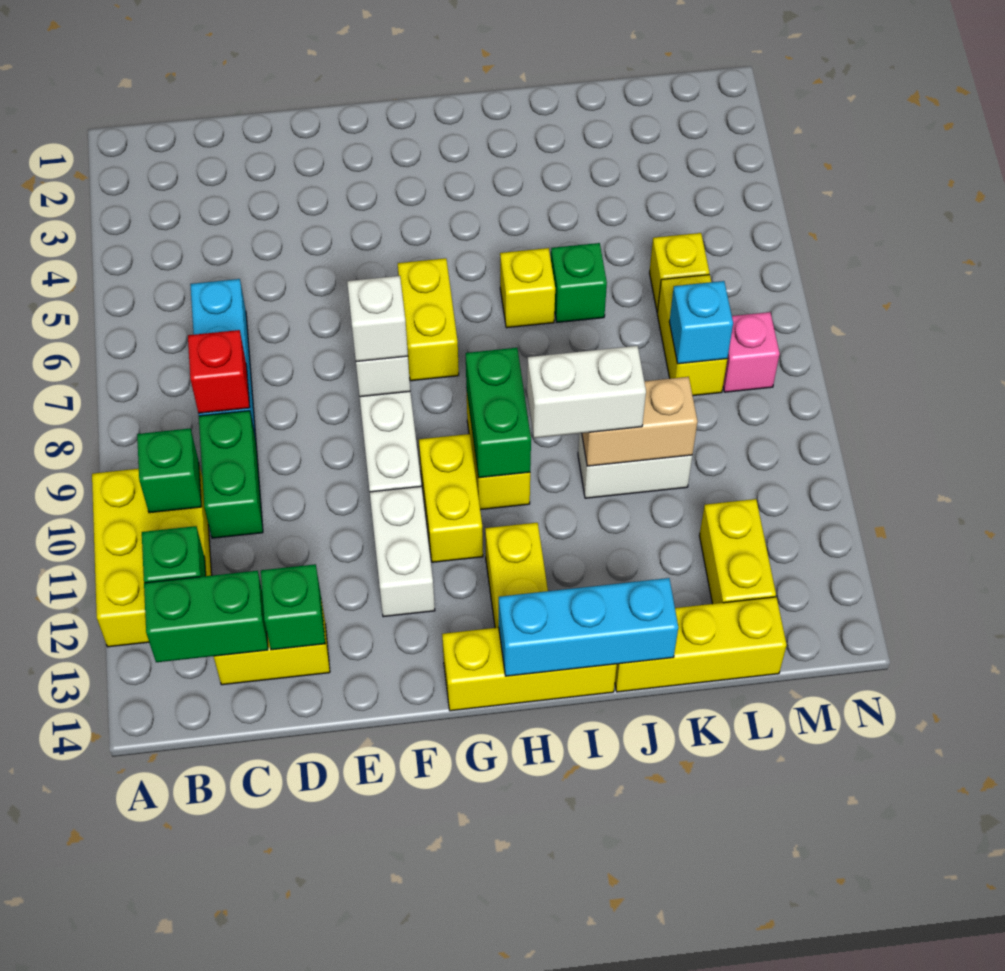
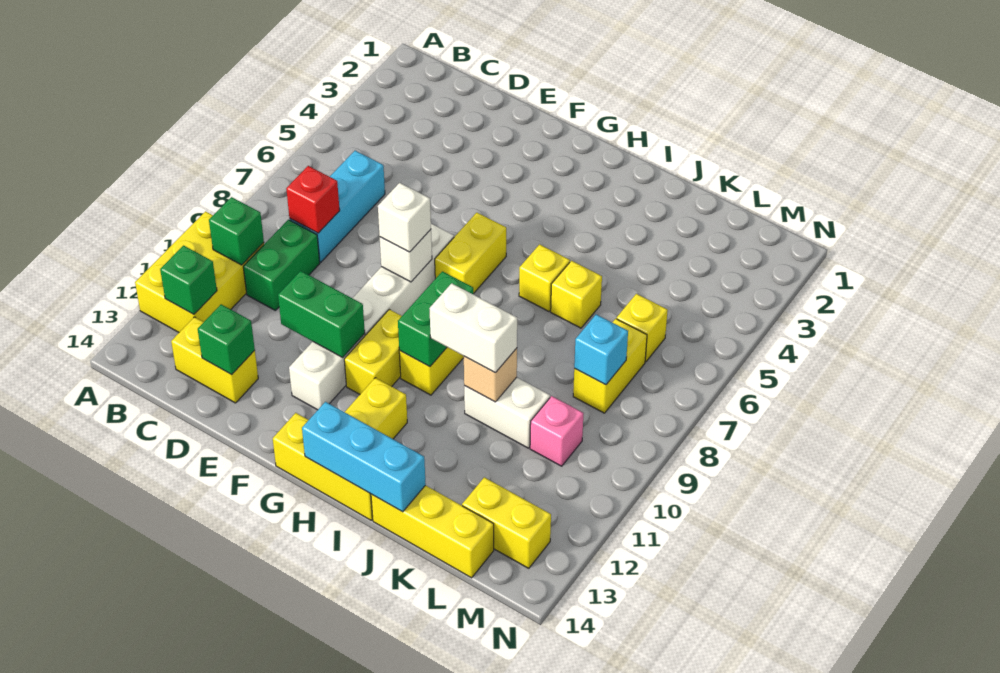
green brick B13:C13 level 2 -> green brick E11:F11 level 2
green brick J6 level 1 -> yellow brick J6 level 1
tan brick J10:K10 level 2 -> tan brick J10 level 2
yellow brick L12:L13 level 1 -> yellow brick L13:M13 level 1
pink brick M8 level 1 -> pink brick L10 level 1

